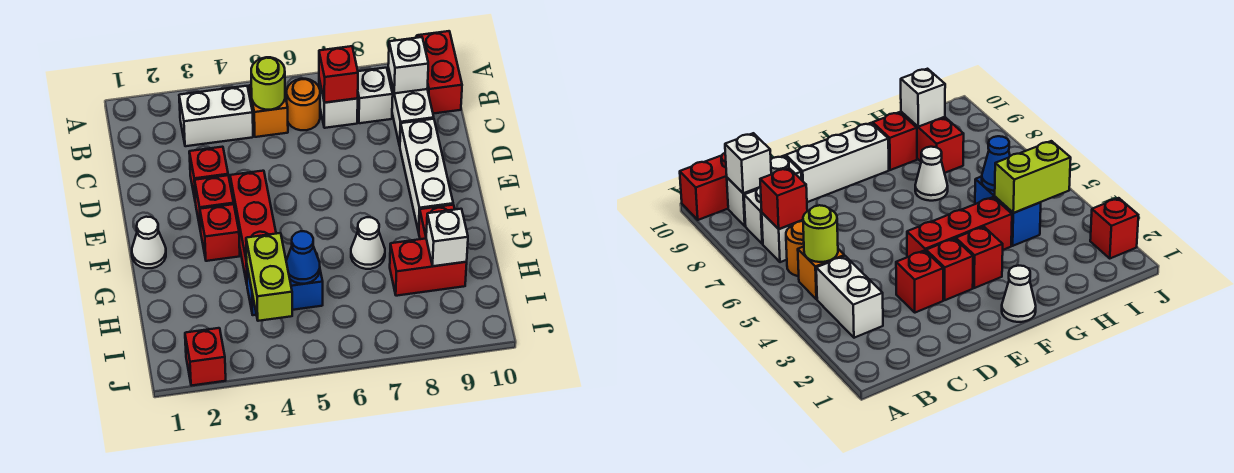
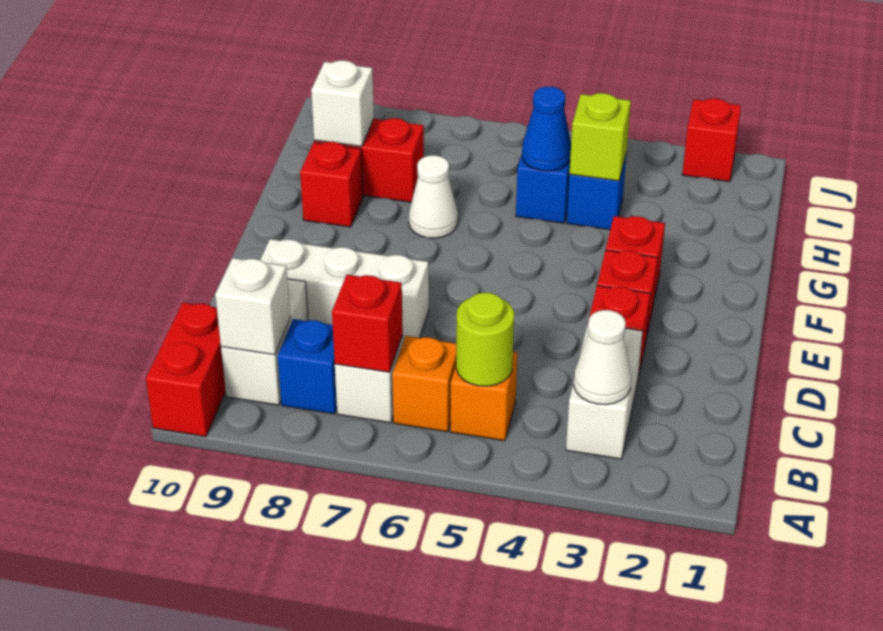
white brick B3:B4 level 1 -> white brick B3:C3 level 1
orange round brick B6 level 1 -> orange brick B6 level 1
white brick B8 level 1 -> blue brick B8 level 1
white brick D9:F9 level 1 -> white brick D7:D9 level 1
red brick E4:G4 level 1 -> none
white cone F1 level 1 -> white cone B3 level 2
lime brick H4:I4 level 2 -> lime brick H4 level 2

